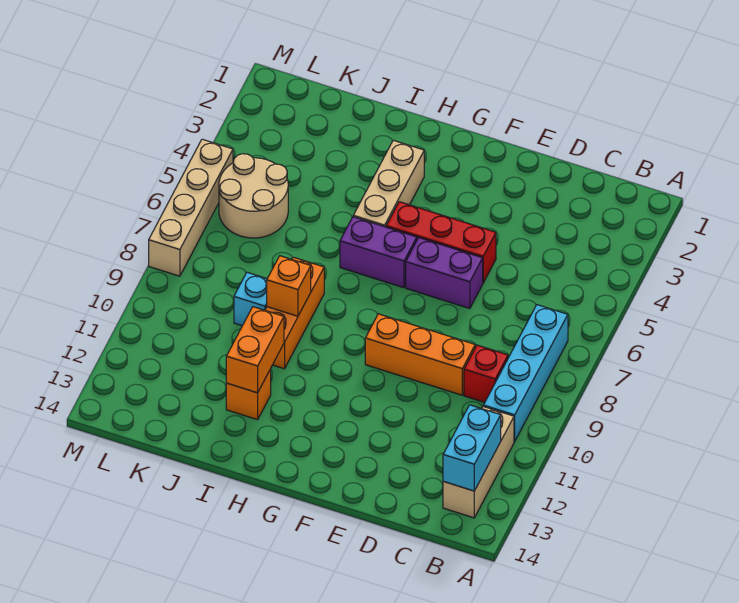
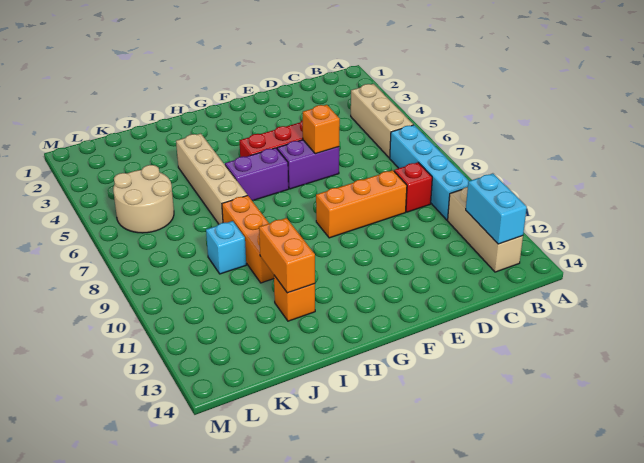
tan brick H3:H5 level 1 -> tan brick B4:B6 level 1
orange brick I9 level 2 -> orange brick E6 level 2
tan brick M5:M8 level 1 -> tan brick I4:I7 level 1

